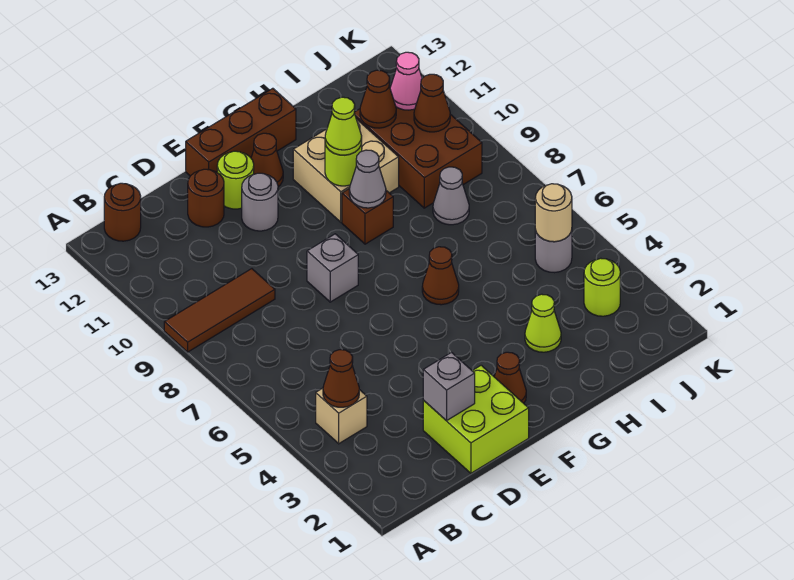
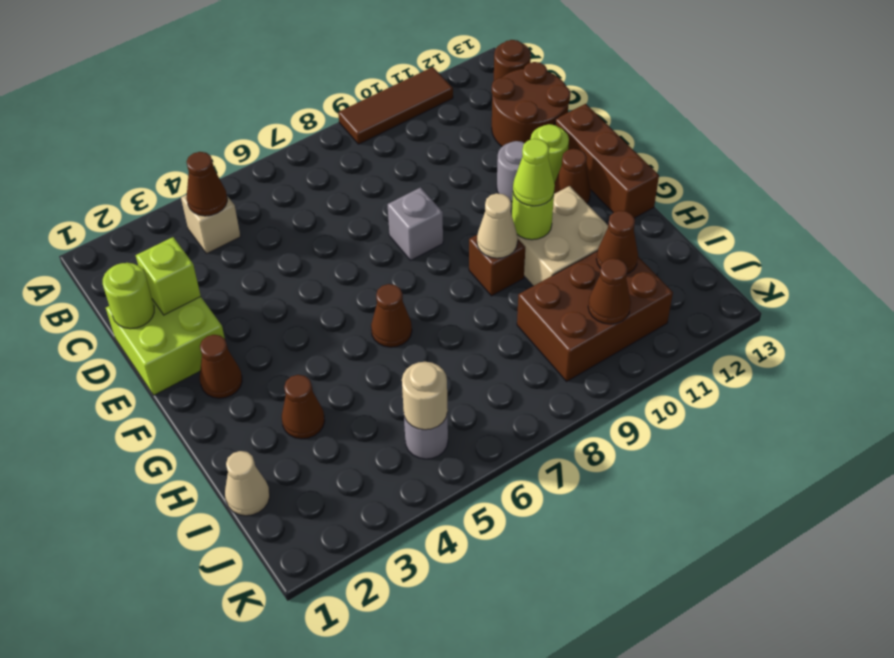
brown tile A9:C9 level 1 -> brown tile A9:A11 level 1
grey brick D2 level 2 -> lime brick D2 level 2
brown round brick D12 level 1 -> brown round brick C12:D13 level 1
grey cone G9 level 2 -> tan cone G9 level 2
lime cone H3 level 1 -> brown cone H3 level 1
none -> tan cone I1 level 1
grey cone I8 level 1 -> none
lime round brick J3 level 1 -> lime round brick D1 level 2
pink cone J11 level 2 -> none

